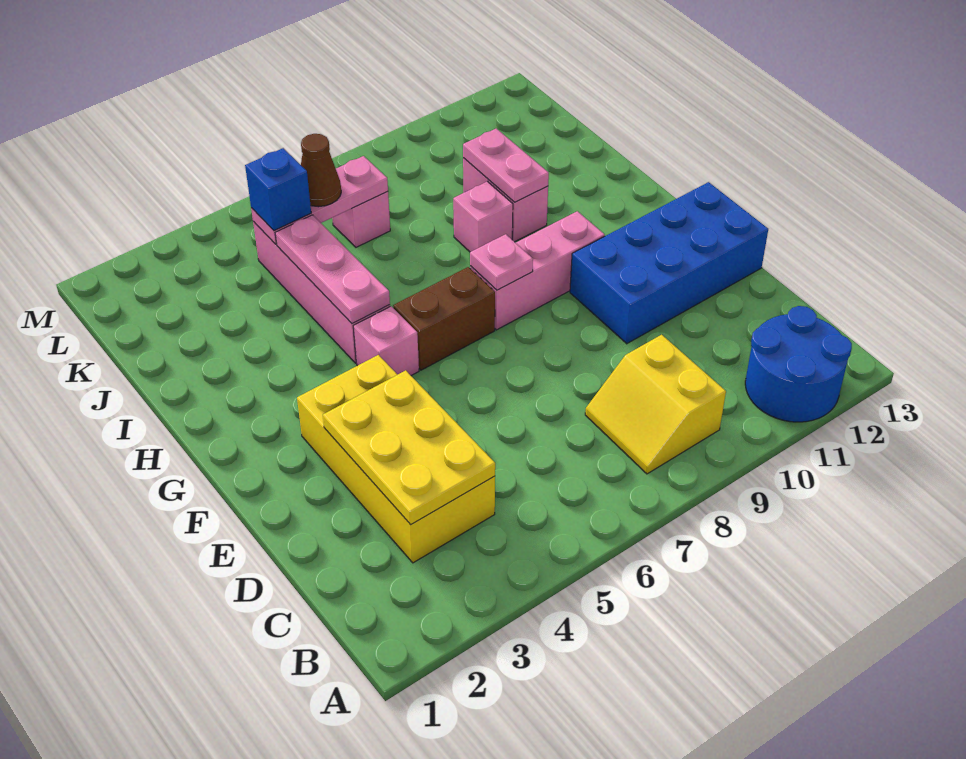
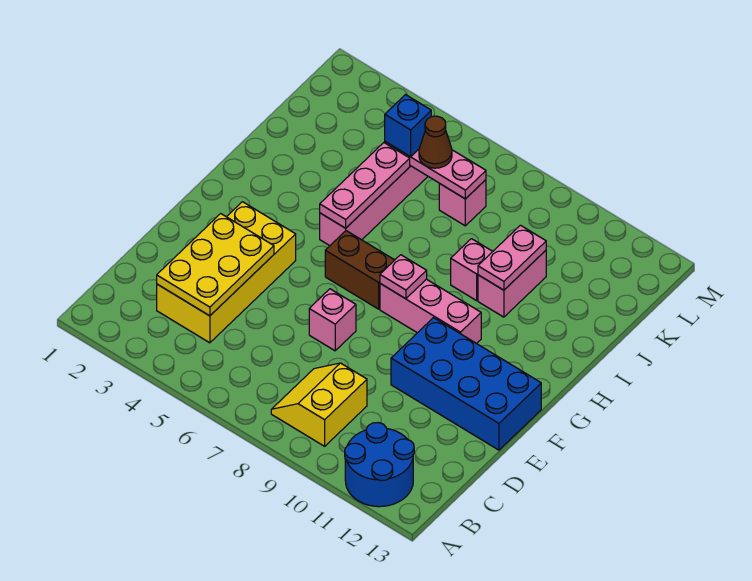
pink brick G5 level 1 -> pink brick E7 level 1

